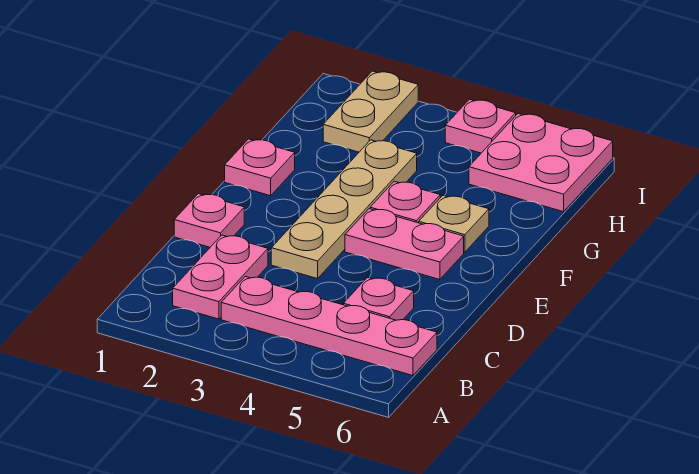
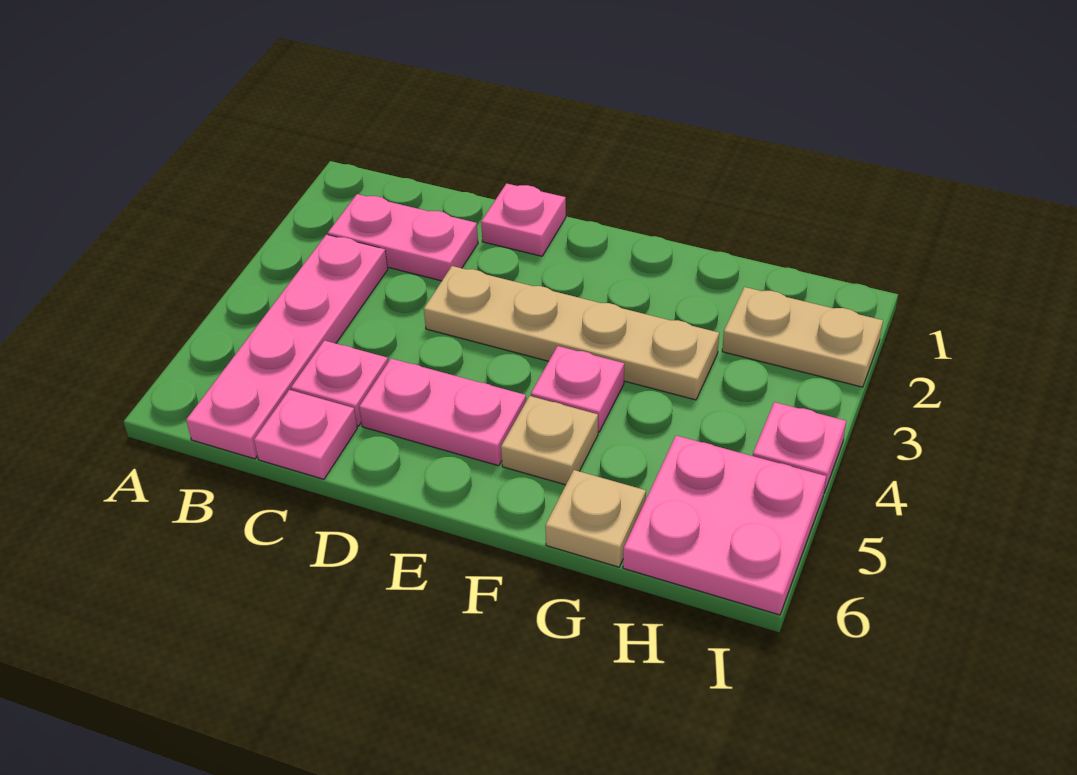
pink plate E4:E5 level 1 -> pink plate D5:E5 level 1
pink plate F1 level 1 -> pink plate C6 level 1
none -> tan plate G6 level 1

